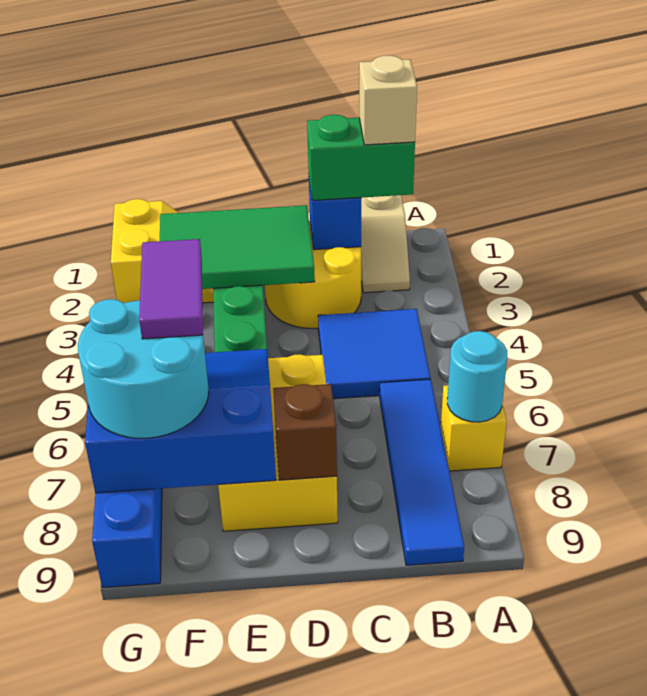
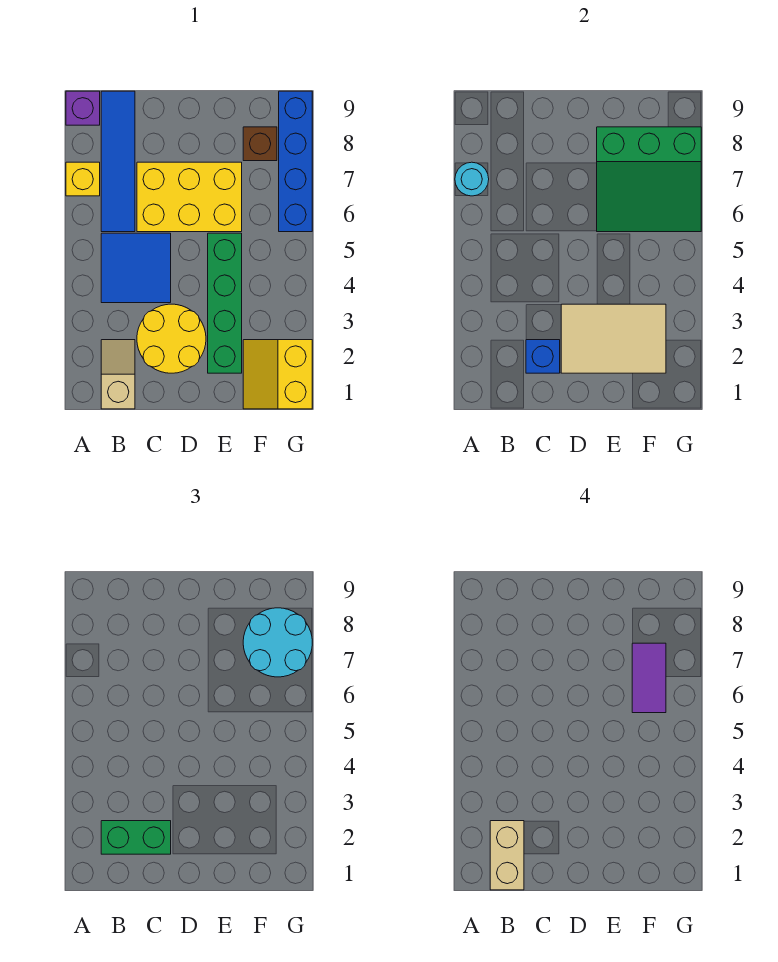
none -> purple brick A9 level 1
tan brick B2 level 4 -> tan brick B1:B2 level 4
green tile D2:F3 level 2 -> tan tile D2:F3 level 2
yellow brick D6:E8 level 1 -> yellow brick C6:E7 level 1
brown brick D8 level 2 -> brown brick F8 level 1
blue slope E6:G8 level 2 top 8 -> green slope E6:G8 level 2 top 8

